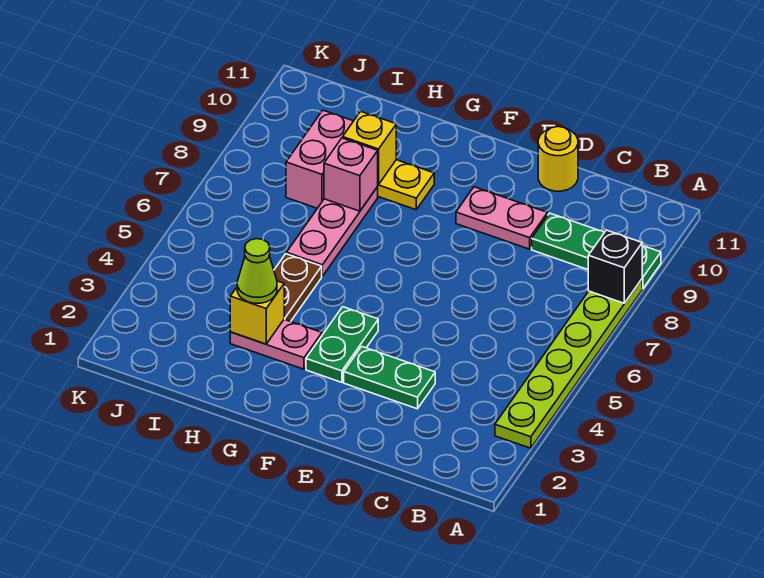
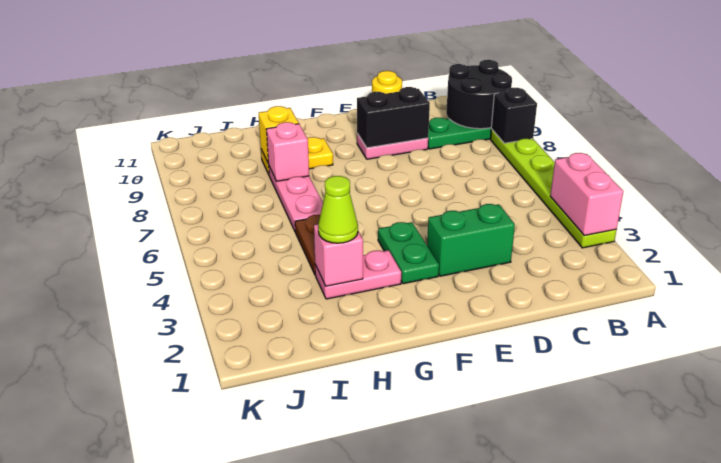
none -> black round brick A9:B10 level 2
green plate D3:E3 level 1 -> green brick D3:E3 level 1
none -> black brick D9:E9 level 2
yellow brick H3 level 2 -> pink brick H3 level 2
pink brick I8:I9 level 1 -> pink brick A3:A4 level 2

